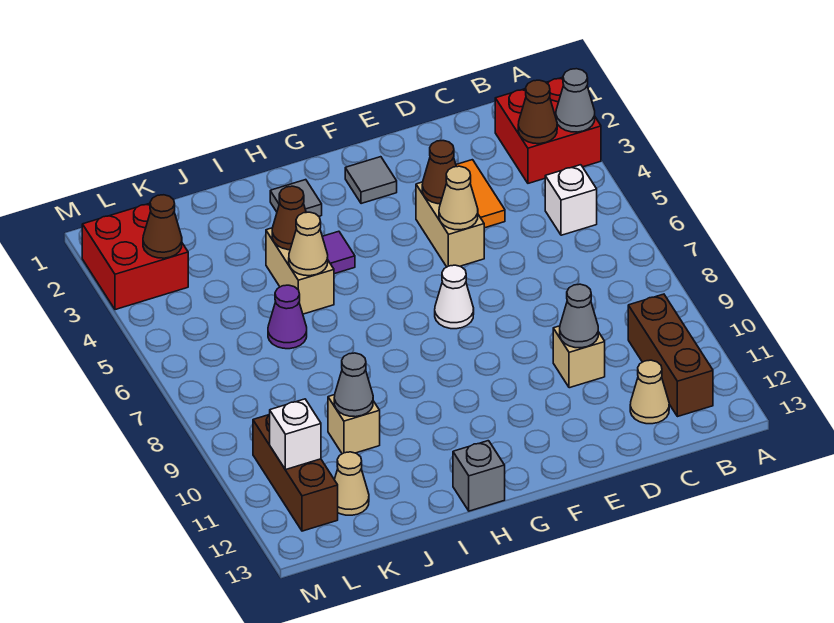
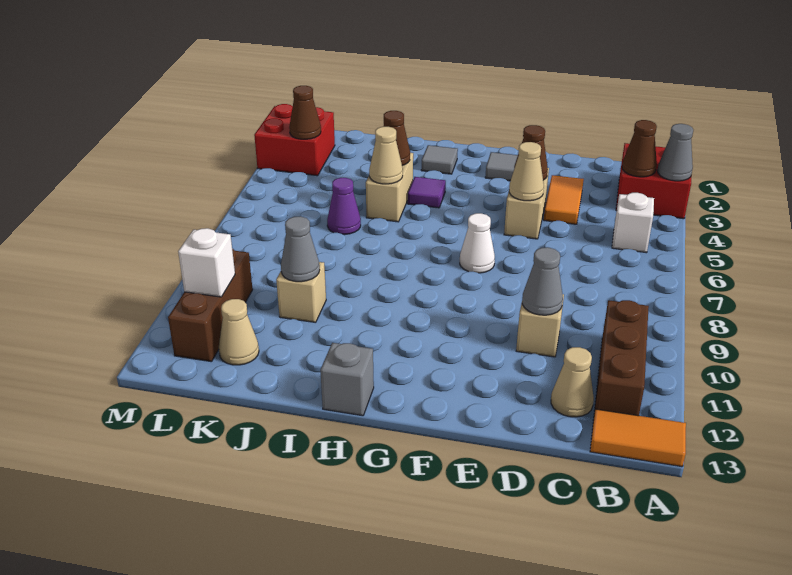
none -> orange tile A13:B13 level 1

